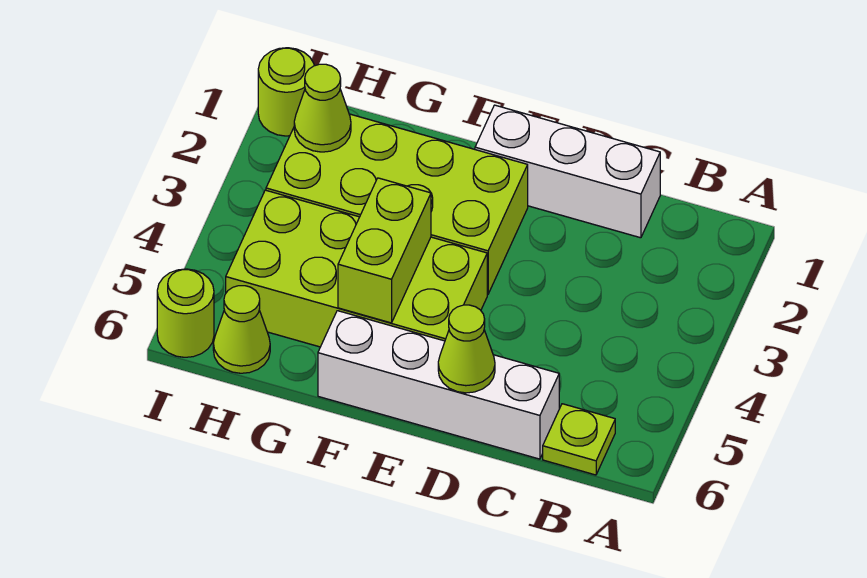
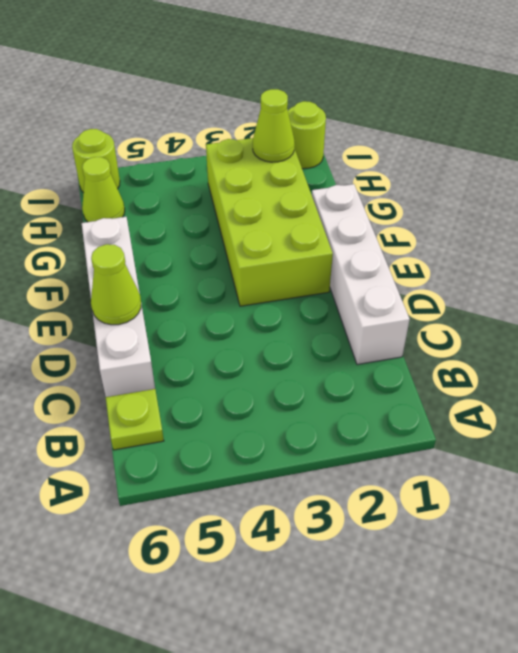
white brick C1:E1 level 1 -> white brick C1:F1 level 1
lime brick E4:H5 level 1 -> none
lime brick F4:F5 level 2 -> none

